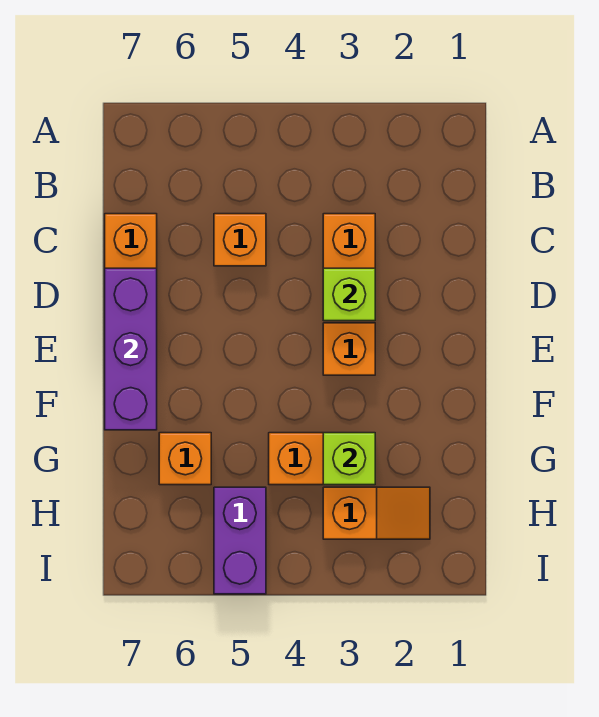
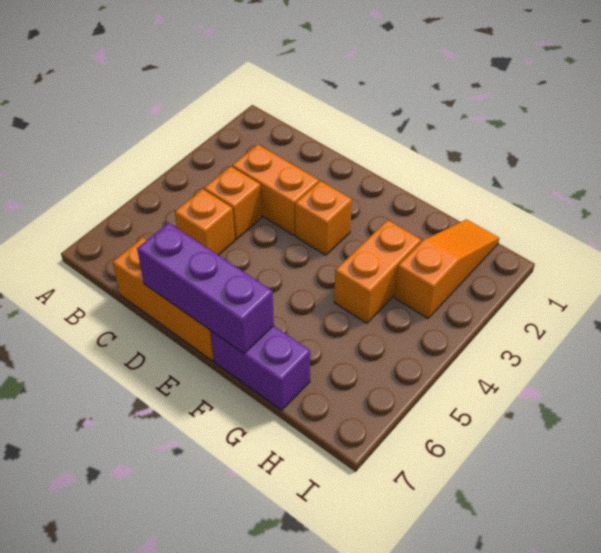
lime brick D3 level 2 -> none
lime brick G3 level 2 -> none
orange brick G6 level 1 -> orange brick C4 level 1
orange slope H2:H3 level 1 top 3 -> orange slope H1:H3 level 1 top 3
purple brick H5:I5 level 1 -> purple brick F7:G7 level 1

